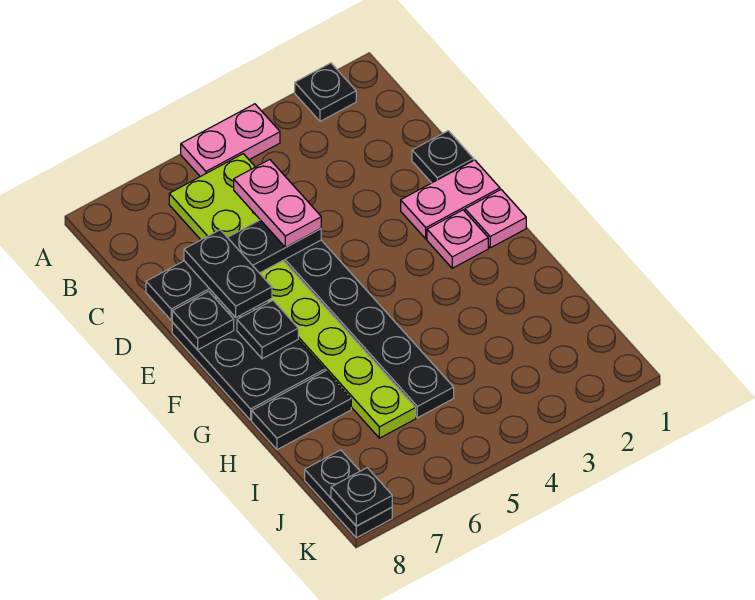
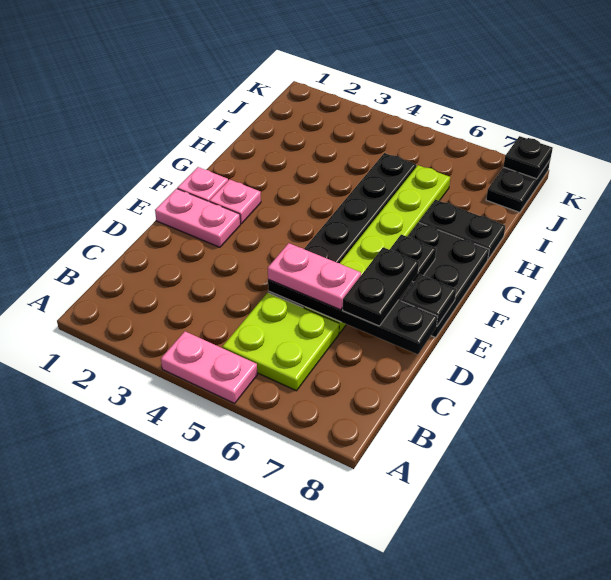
black plate A2 level 1 -> none
pink plate C5:D5 level 3 -> pink plate D5:D6 level 3
black plate D1 level 1 -> none

